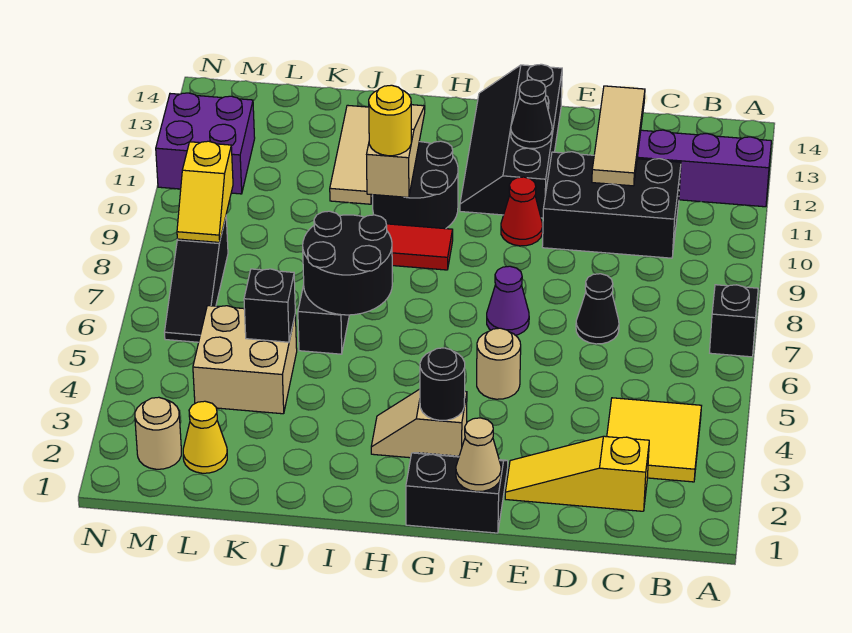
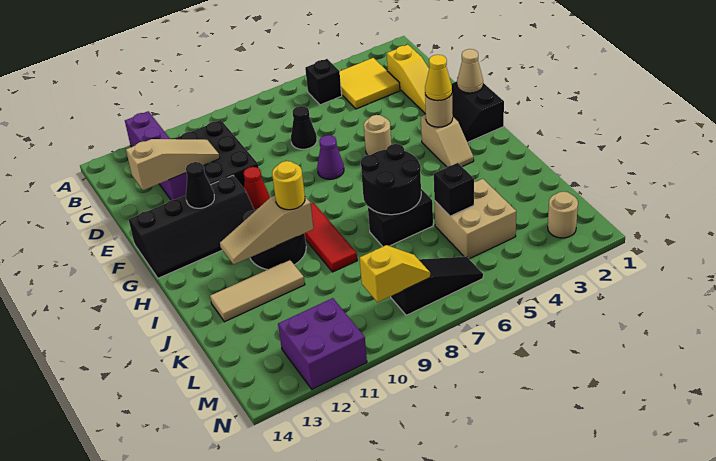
black brick A7 level 1 -> black brick B5 level 1
tan tile D11:D13 level 2 -> tan slope D11:D13 level 2 top 13
black round brick G3 level 2 -> tan round brick G3 level 2
yellow cone L2 level 1 -> yellow cone G3 level 3

